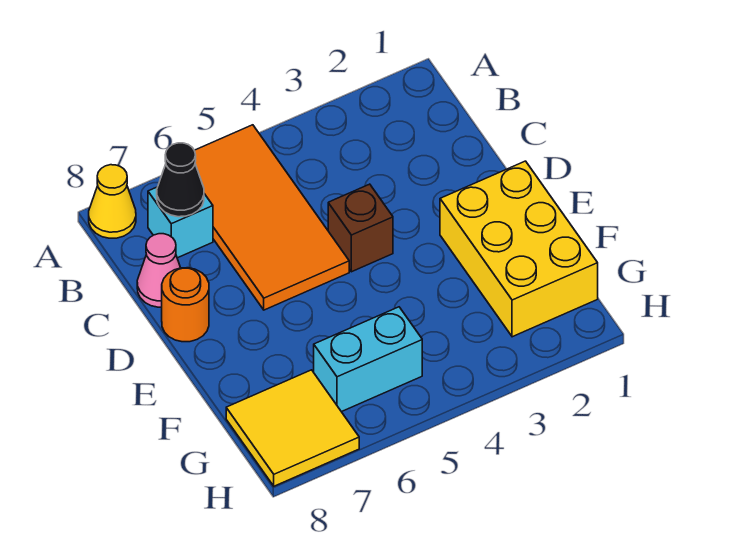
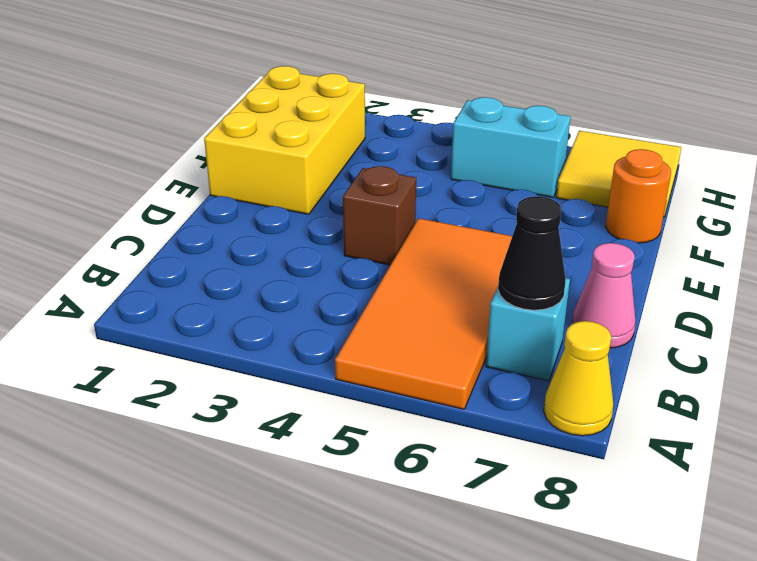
orange round brick D8 level 1 -> orange round brick F8 level 1

